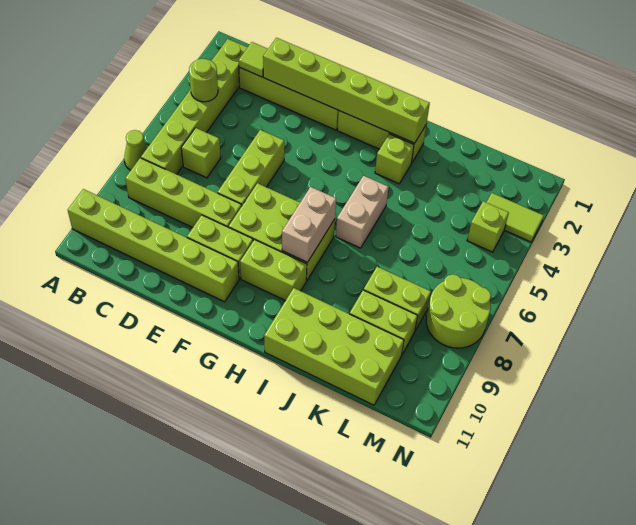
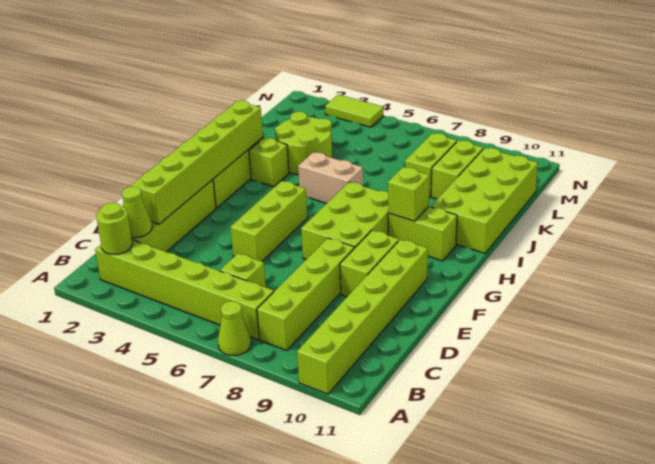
lime round brick B4 level 2 -> lime round brick B2 level 2
lime tile C2 level 2 -> lime cone C2 level 2
lime brick E5:E7 level 1 -> lime brick E5:G5 level 1
lime brick G9:H9 level 1 -> lime brick H9:H10 level 1
tan brick H7:H8 level 2 -> none
lime tile M3:N3 level 1 -> lime tile N3:N4 level 1
lime brick M4 level 1 -> lime brick H9 level 2
lime round brick M7:N8 level 1 -> lime round brick J3:K4 level 1

